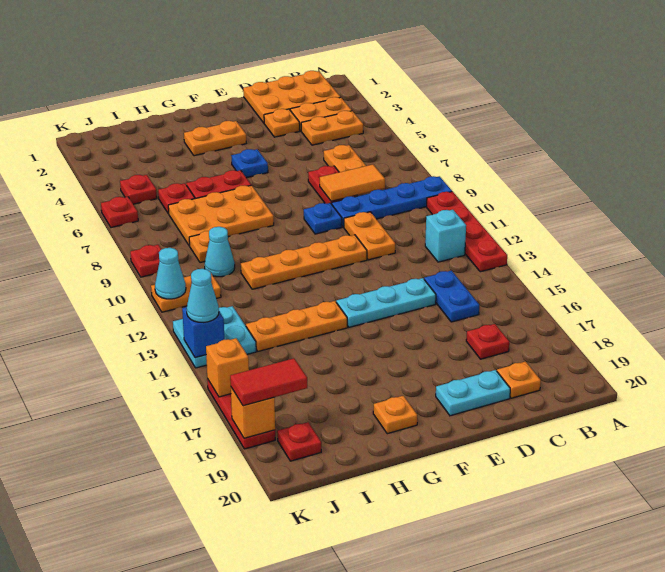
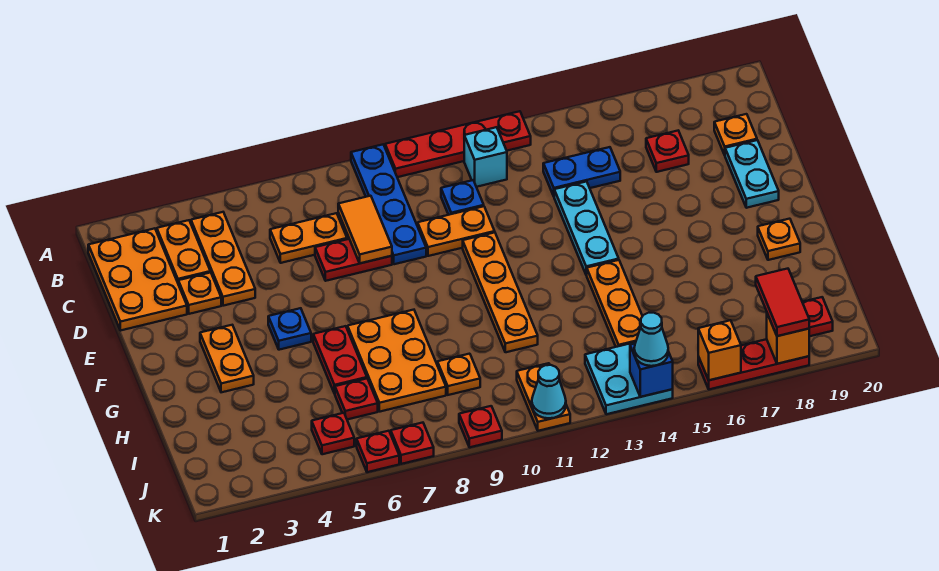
orange plate B4:C4 level 1 -> orange plate B4:D4 level 1
blue plate E9 level 1 -> blue plate C11 level 1
cyan cone I10 level 1 -> none
none -> red plate K7 level 1

